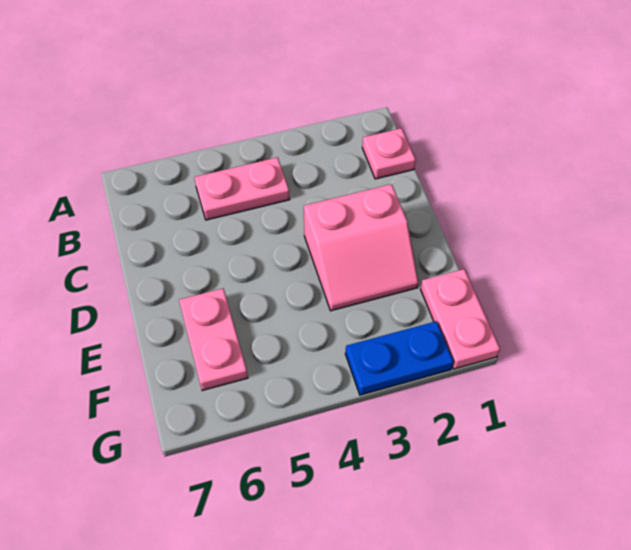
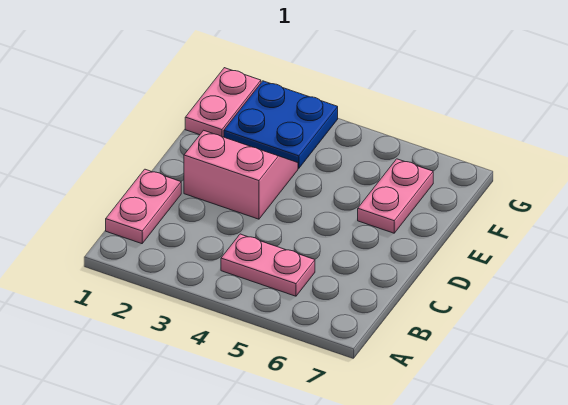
pink plate B1 level 1 -> pink plate B1:C1 level 1
blue plate G2:G3 level 1 -> blue plate F2:G3 level 1

